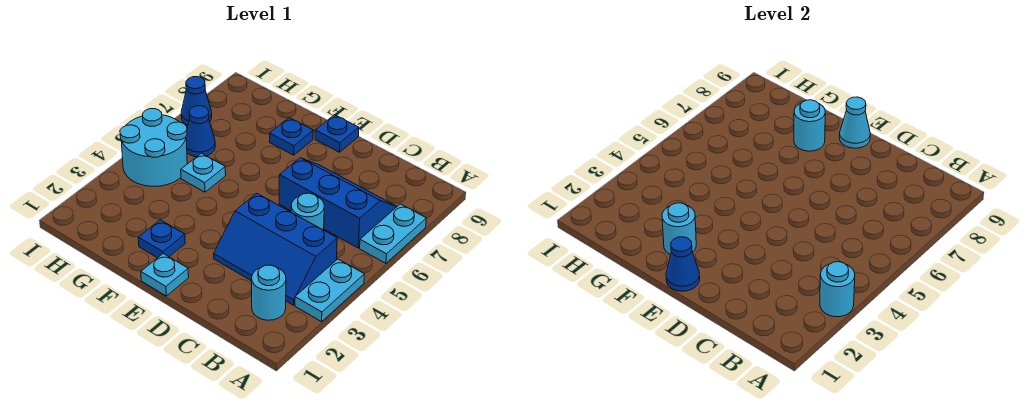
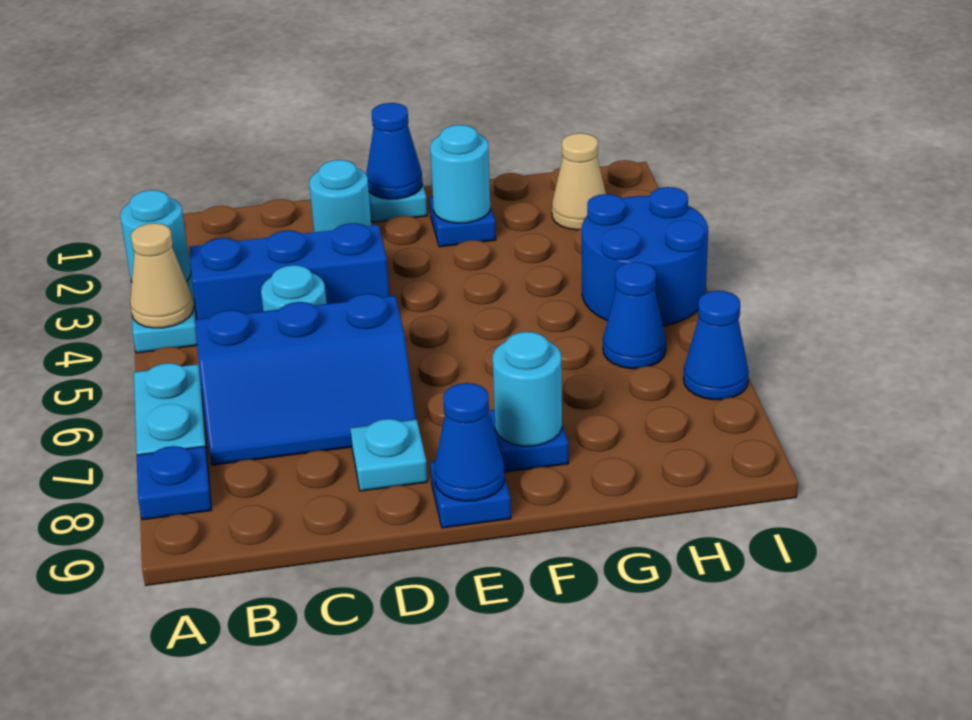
none -> tan cone A4 level 2
none -> blue plate A8 level 1
cyan round brick B2 level 1 -> cyan round brick D2 level 1
cyan cone E9 level 2 -> blue cone E9 level 2
cyan plate G5 level 1 -> cyan plate D8 level 1
none -> tan cone H2 level 1
cyan round brick H4:I5 level 1 -> blue round brick H4:I5 level 1

